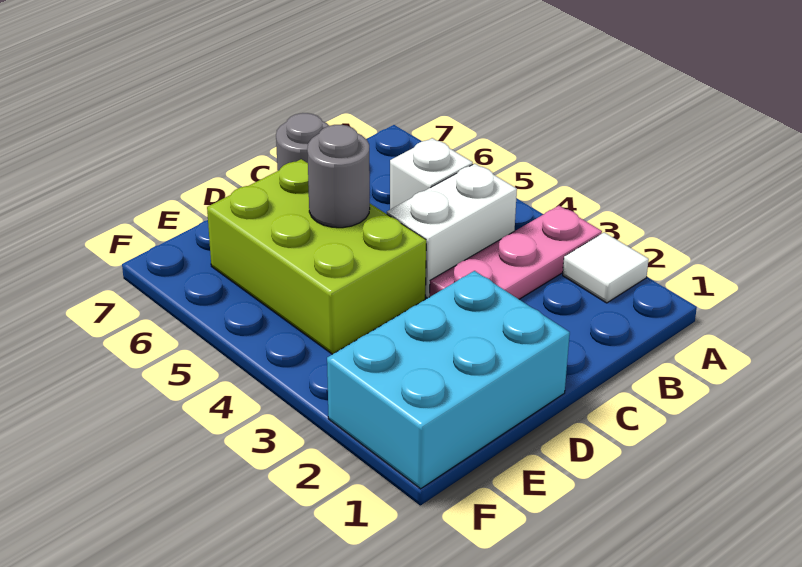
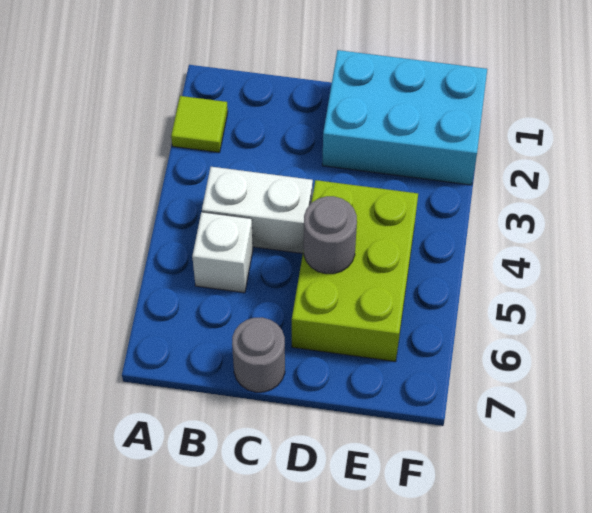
white tile A2 level 1 -> lime tile A2 level 1
pink plate A3:C3 level 1 -> none

